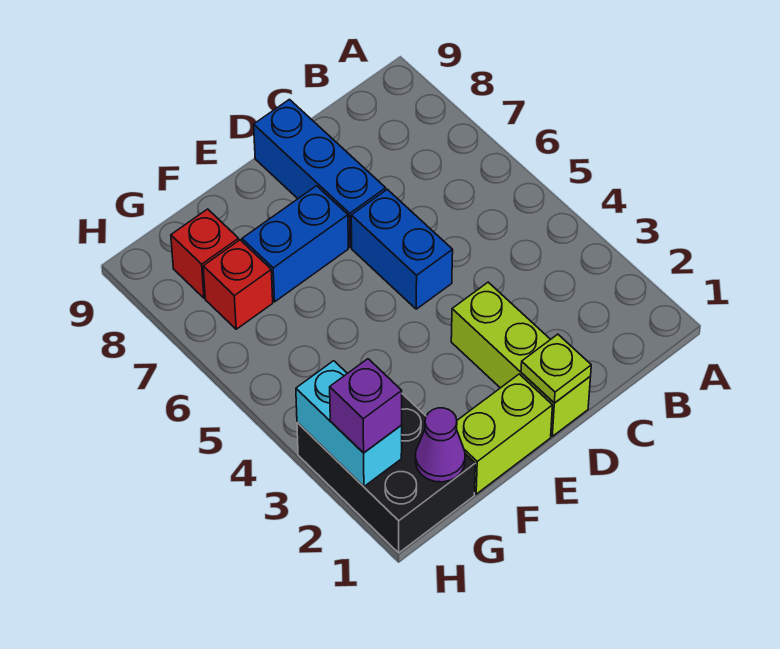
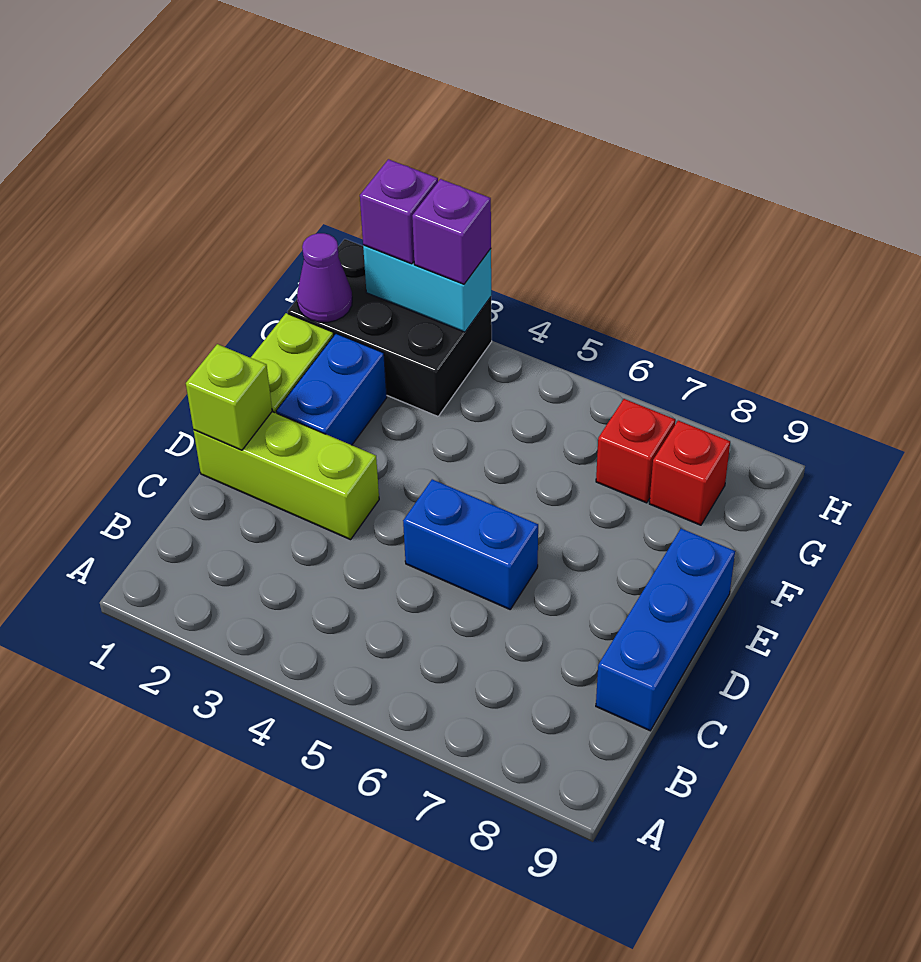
lime plate D1 level 2 -> lime brick D1 level 2
blue brick D7:D9 level 1 -> blue brick C9:E9 level 1
blue brick E7:F7 level 1 -> blue brick E2:F2 level 1
none -> purple brick H3 level 3

